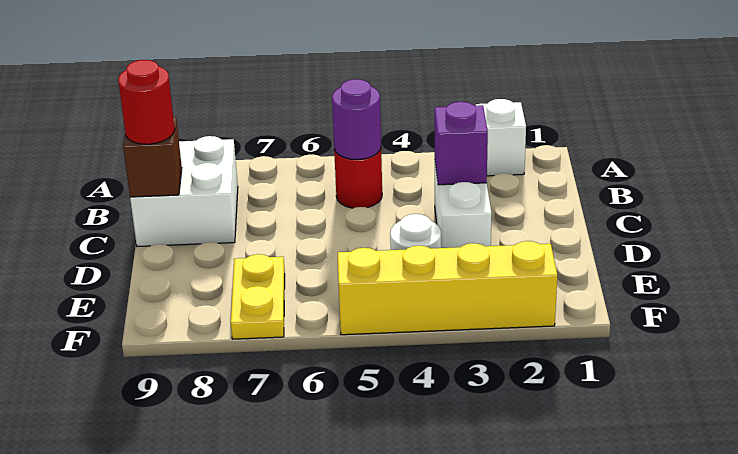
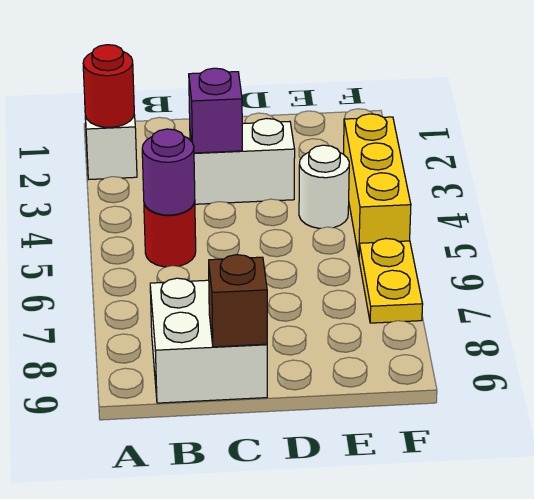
red round brick C9 level 3 -> red round brick A2 level 2
yellow plate E7:F7 level 1 -> yellow plate F6:F7 level 1
yellow brick F2:F5 level 1 -> yellow brick F3:F5 level 1

